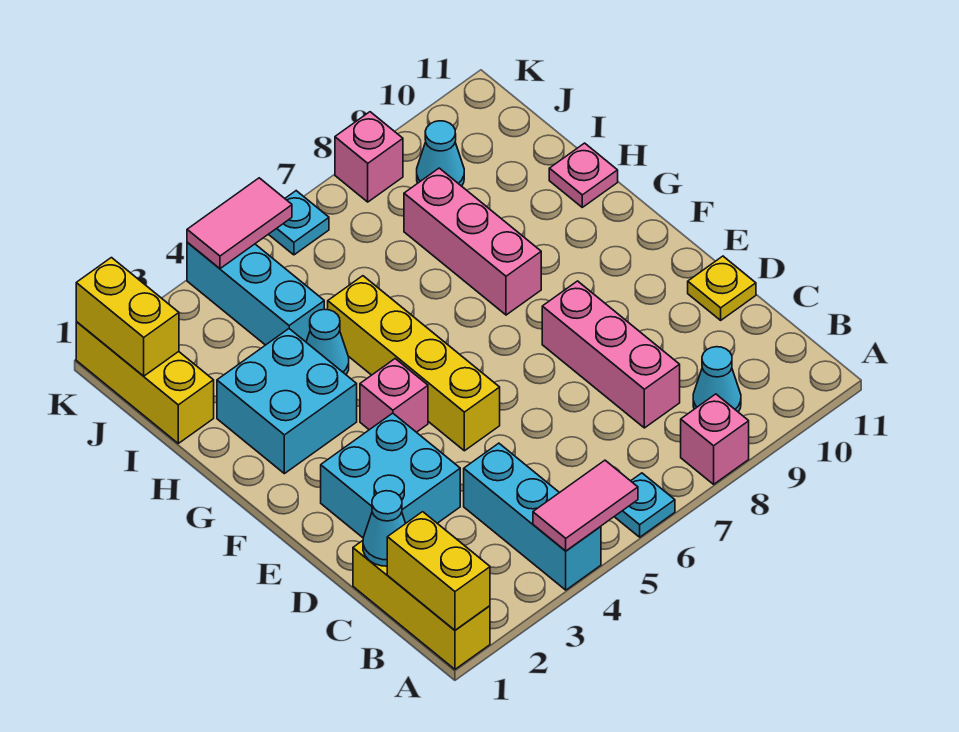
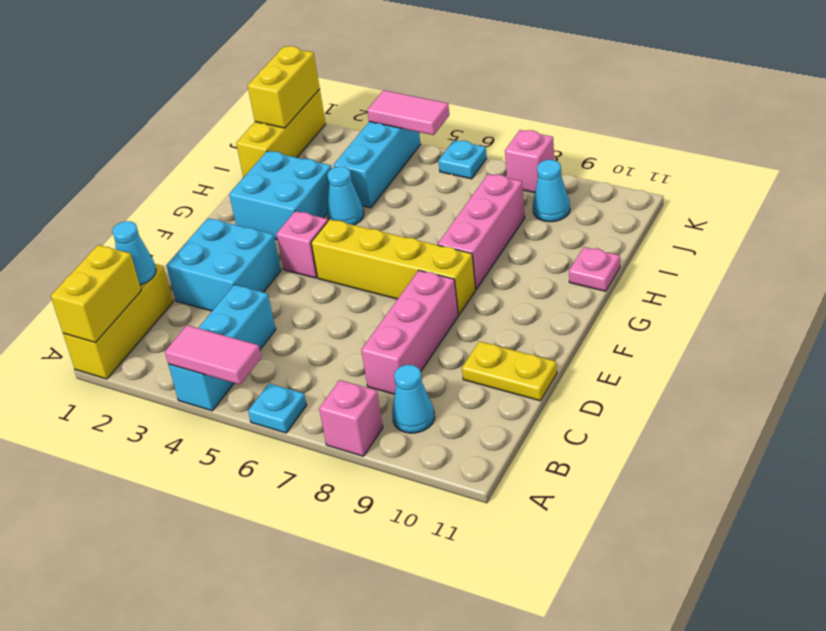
yellow plate D11 level 1 -> yellow plate D10:D11 level 1
yellow brick E5:H5 level 1 -> yellow brick F5:F8 level 1

